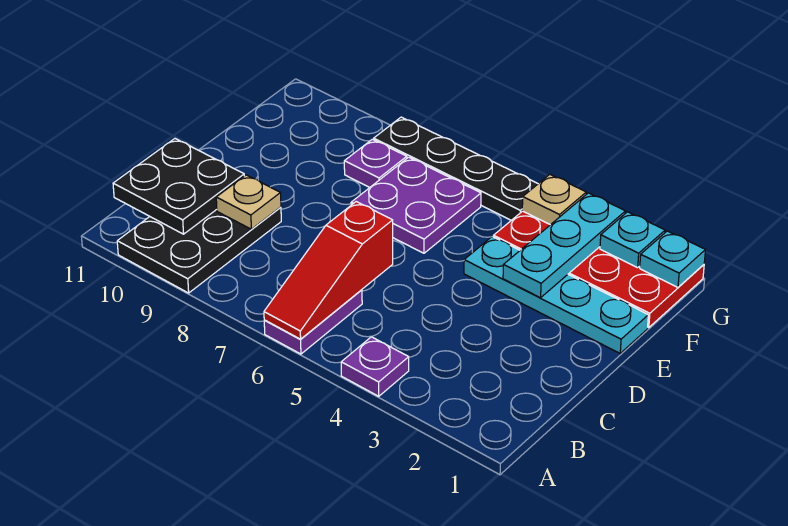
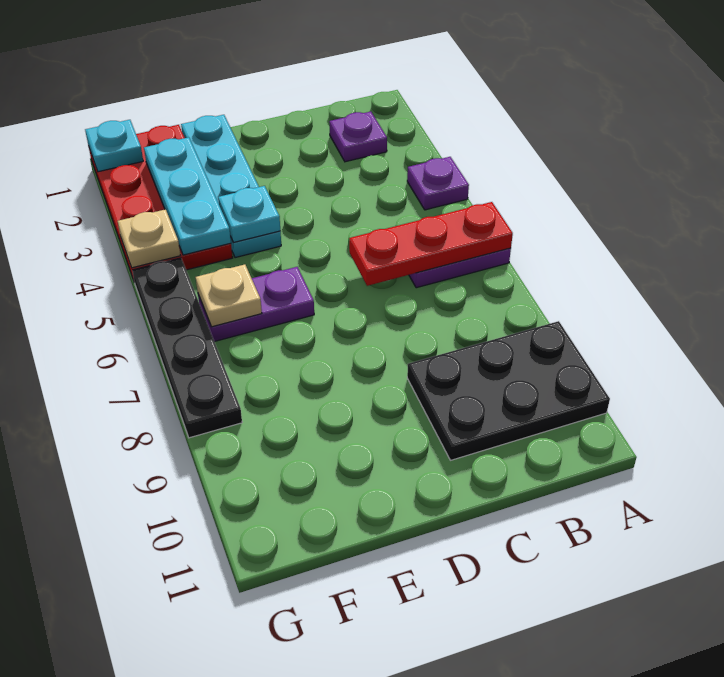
red slope A6:C6 level 2 top C -> red plate A6:C6 level 2
black plate B10:C11 level 2 -> none
tan plate C9 level 2 -> tan plate F6 level 2
cyan plate E3:G3 level 2 -> cyan plate F2:F4 level 2
purple plate E6:F7 level 1 -> purple plate E6:F6 level 1
purple plate F8 level 1 -> purple plate B2 level 1
cyan plate G2 level 2 -> cyan plate E4 level 2

